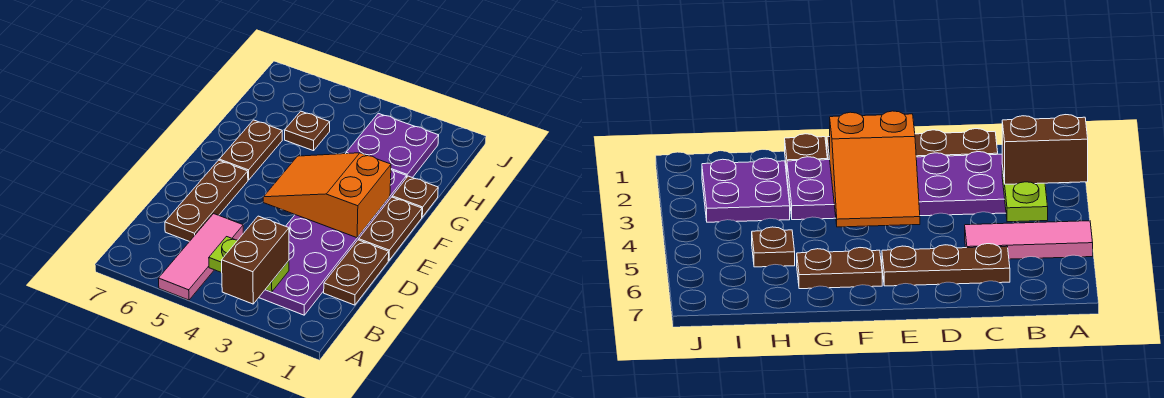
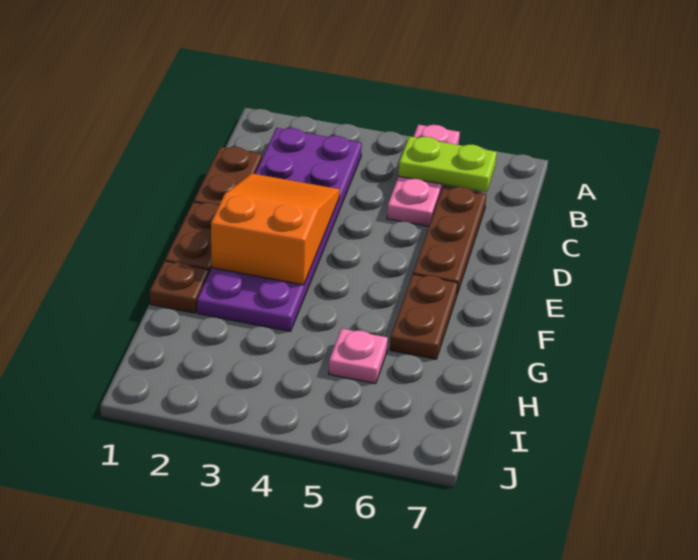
brown brick A3:B3 level 3 -> none
pink tile A5:C5 level 1 -> pink plate A5:C5 level 1
lime plate B3:B4 level 2 -> lime plate B5:B6 level 2
orange slope E2:F4 level 2 top 2 -> orange slope D2:F3 level 2 top F
purple plate H2:I3 level 1 -> none
brown plate H5 level 1 -> pink plate H5 level 1

